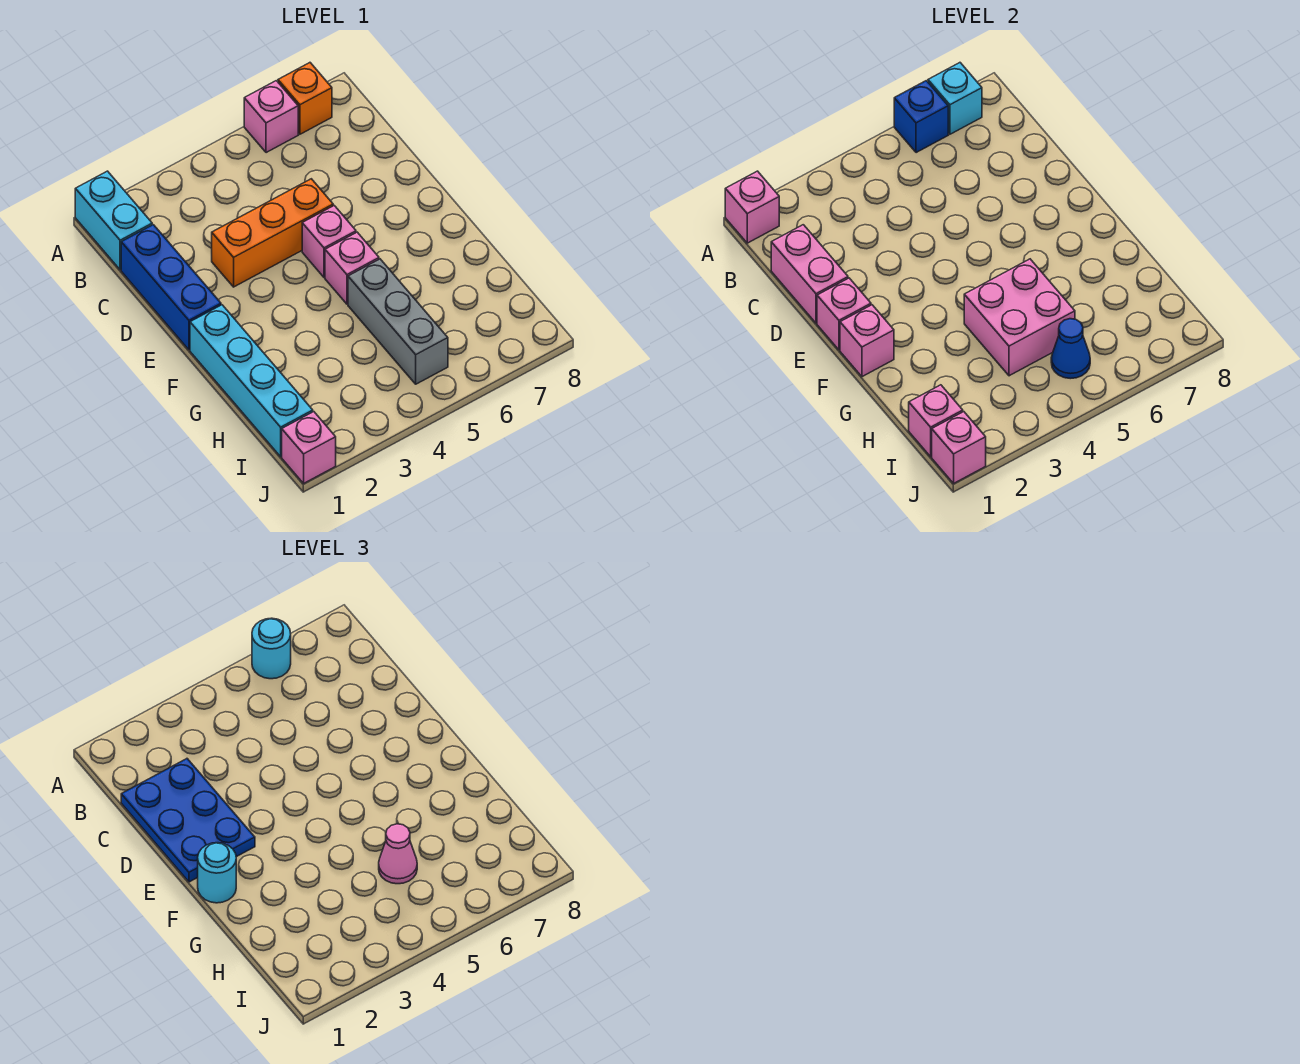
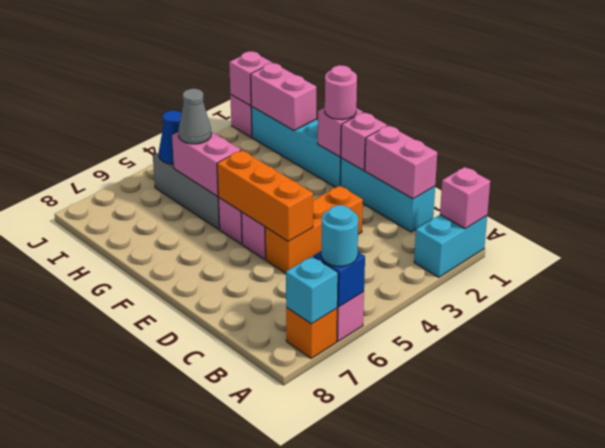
cyan brick A1:B1 level 1 -> cyan brick A1:A2 level 1
blue brick C1:E1 level 1 -> cyan brick C1:E1 level 1
blue plate C1:E2 level 3 -> none
none -> orange brick D5:F5 level 2
cyan round brick F1 level 3 -> pink round brick F1 level 3
pink brick G4:H5 level 2 -> pink brick G5:H5 level 2
pink cone H5 level 3 -> grey cone H5 level 3
pink brick I1 level 2 -> pink brick H1:I1 level 2

